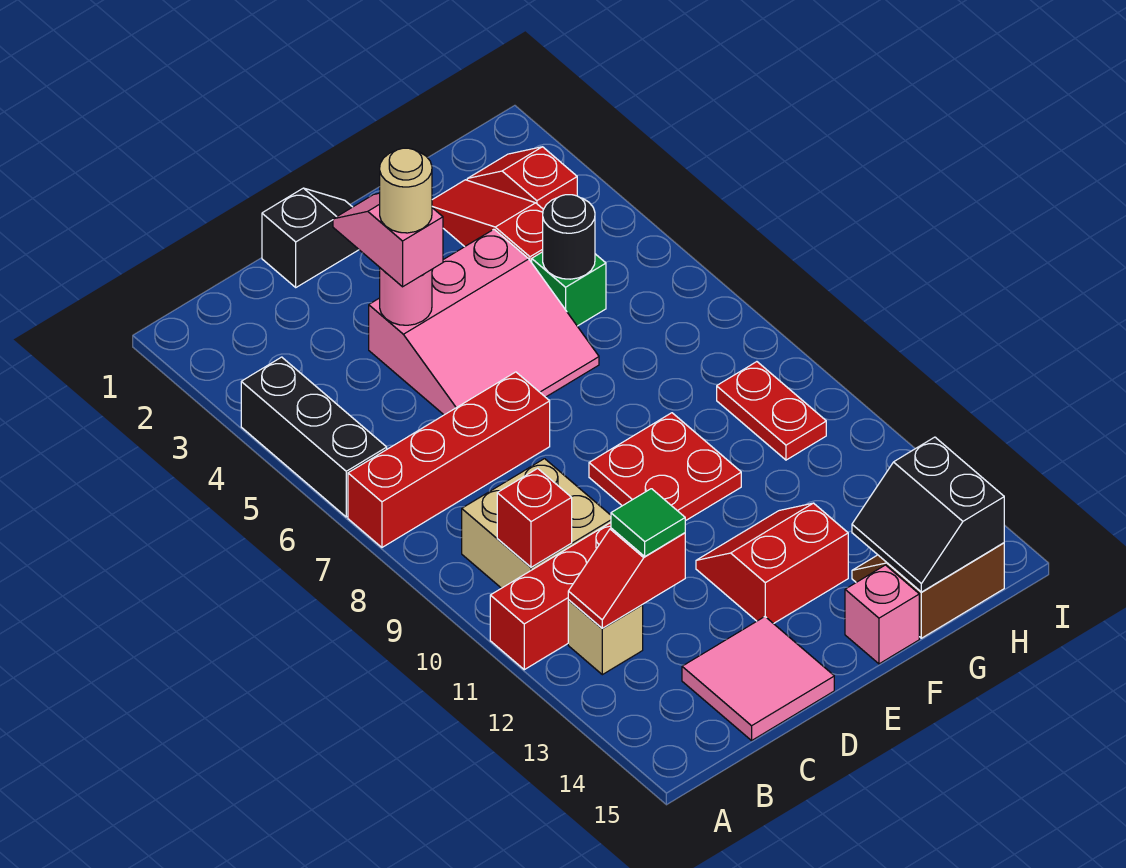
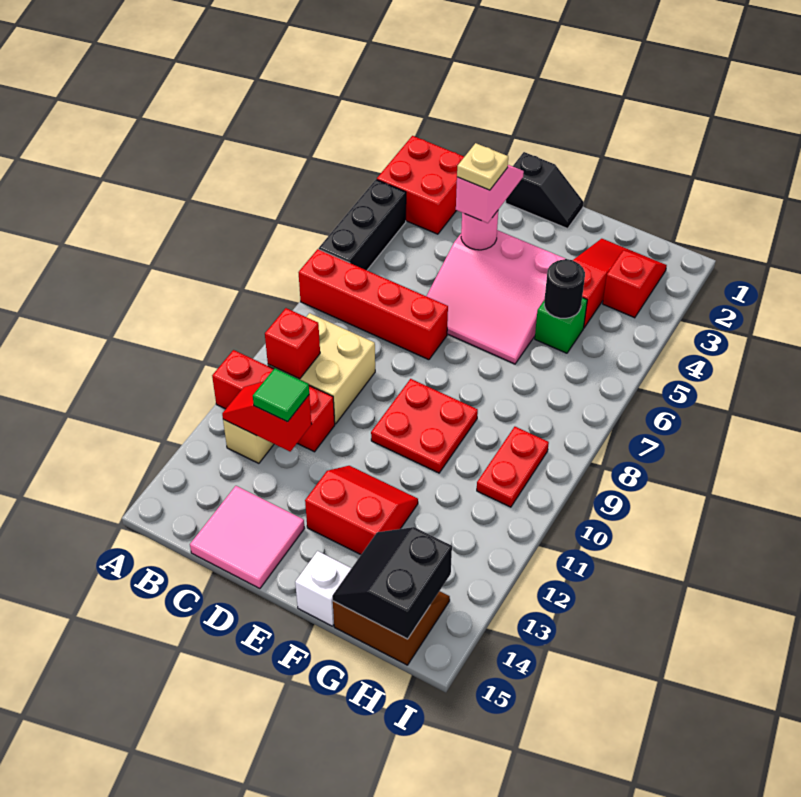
none -> red brick A2:B3 level 1
tan round brick D4 level 4 -> tan plate D4 level 4
pink brick F15 level 1 -> white brick F15 level 1

